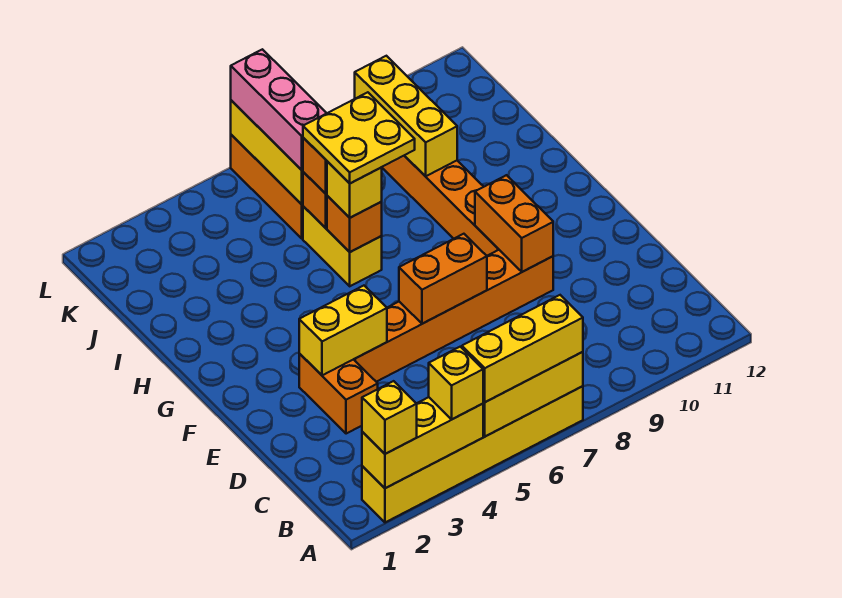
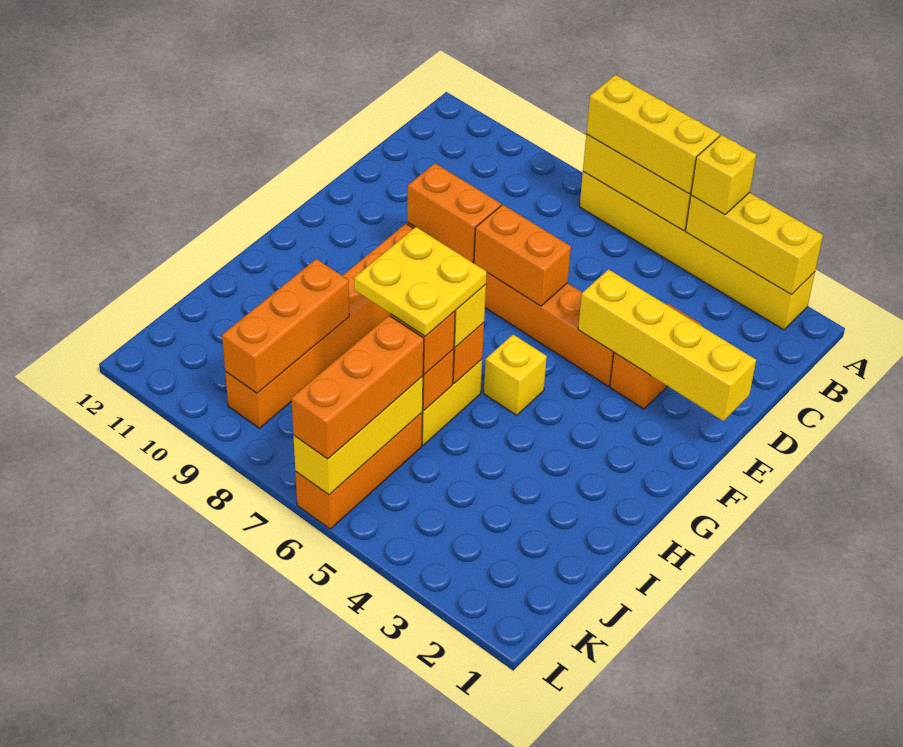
yellow brick A2 level 3 -> yellow brick G5 level 1
yellow brick E3:E4 level 2 -> yellow brick E1:E4 level 2
orange brick E9:F9 level 2 -> orange brick E8:E9 level 2
yellow brick I9:K9 level 2 -> orange brick I9:K9 level 2
pink brick J6:L6 level 3 -> orange brick J6:L6 level 3

